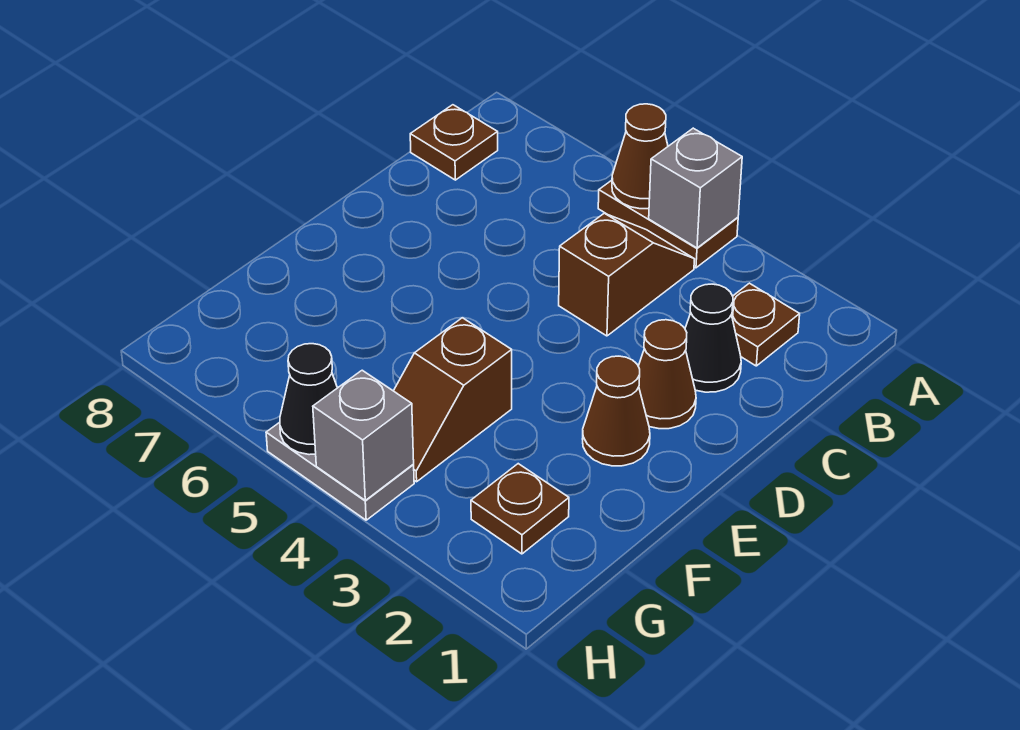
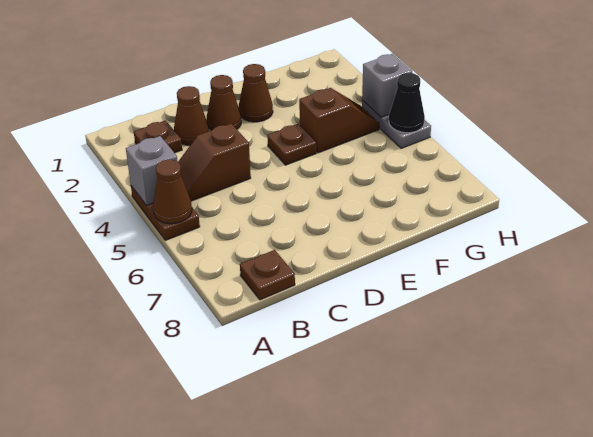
black cone C2 level 1 -> brown cone C2 level 1
brown plate G2 level 1 -> brown plate E4 level 1

